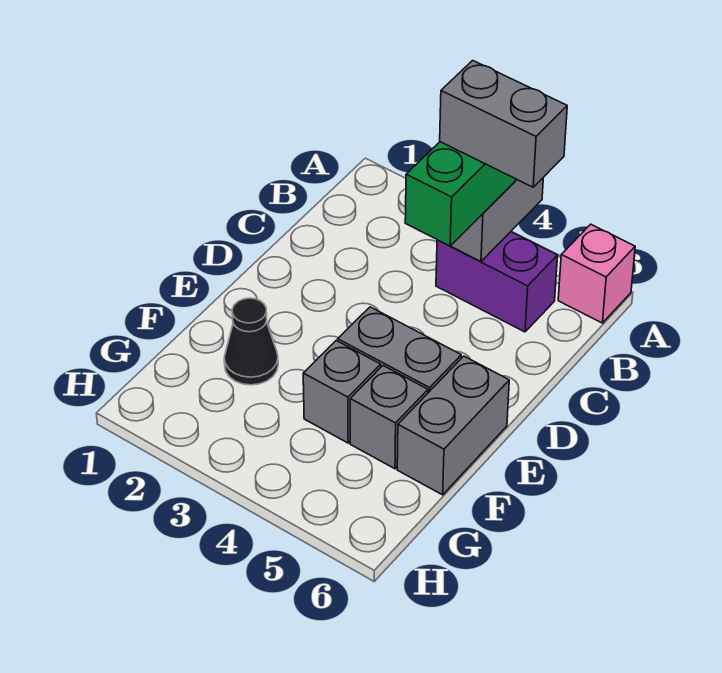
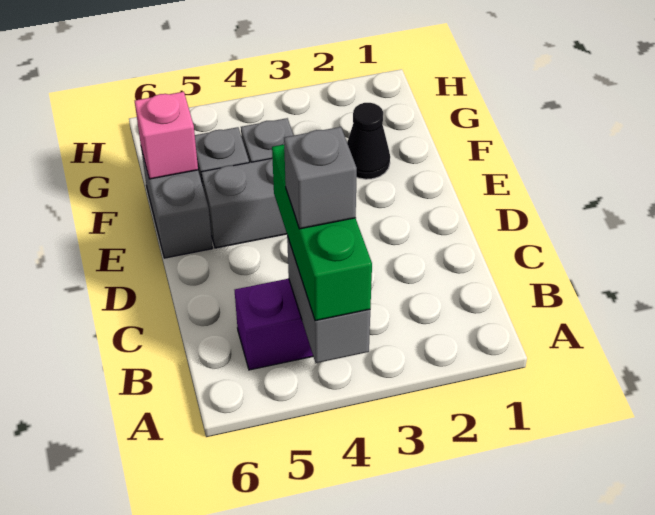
pink brick A6 level 1 -> pink brick F6 level 2
grey brick B4:B5 level 4 -> grey brick B4 level 4

